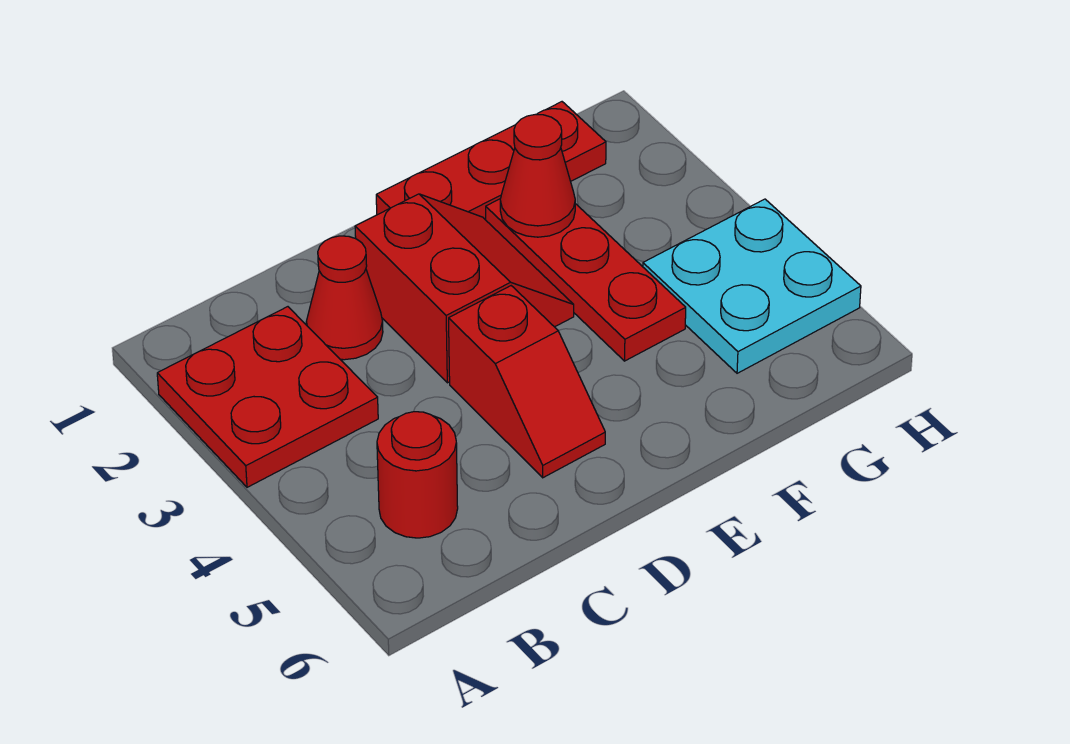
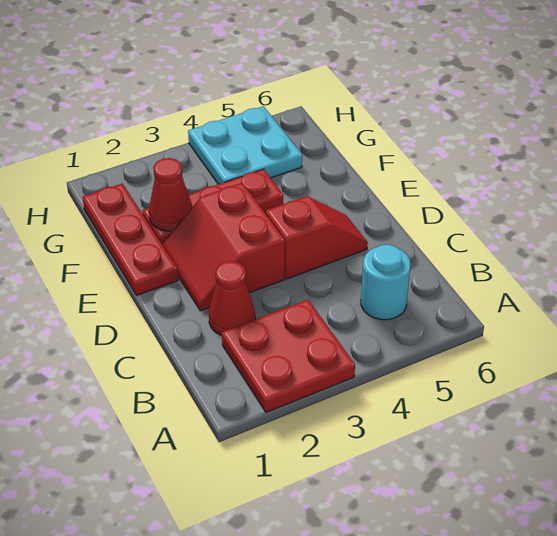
red round brick B5 level 1 -> cyan round brick B5 level 1
red slope D2:E3 level 1 top D -> red slope D2:E3 level 1 top 3

